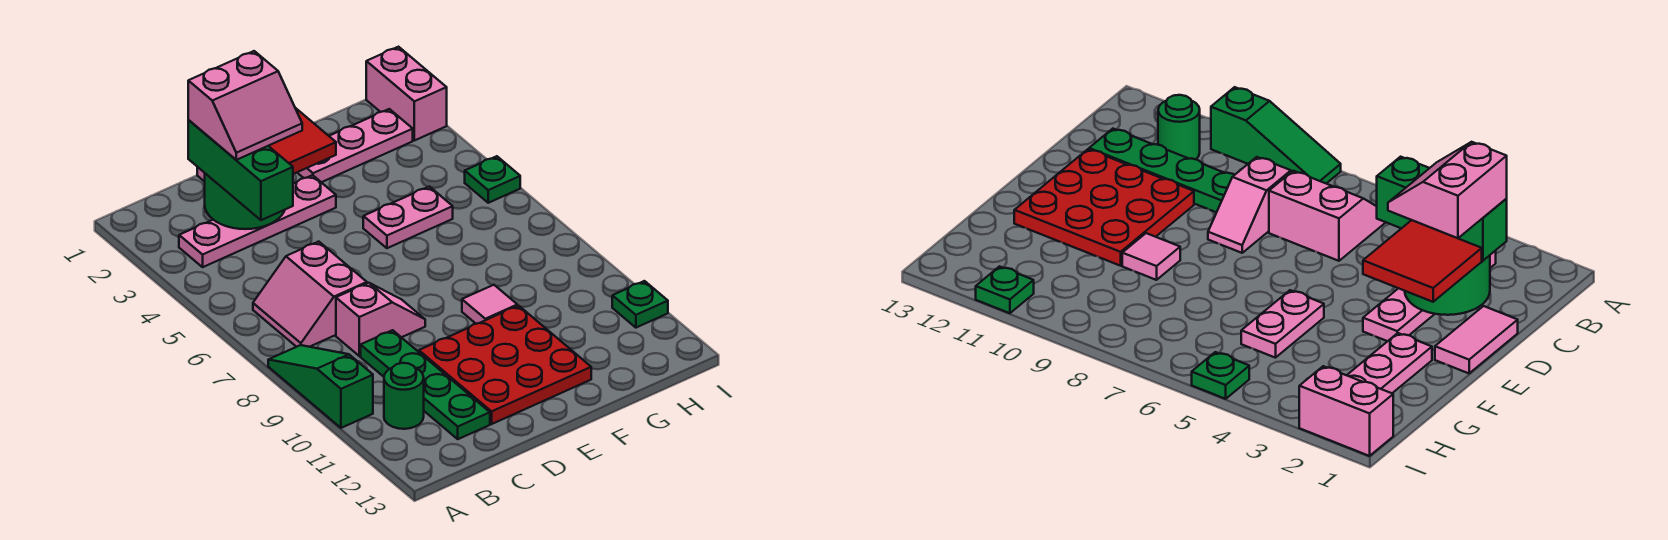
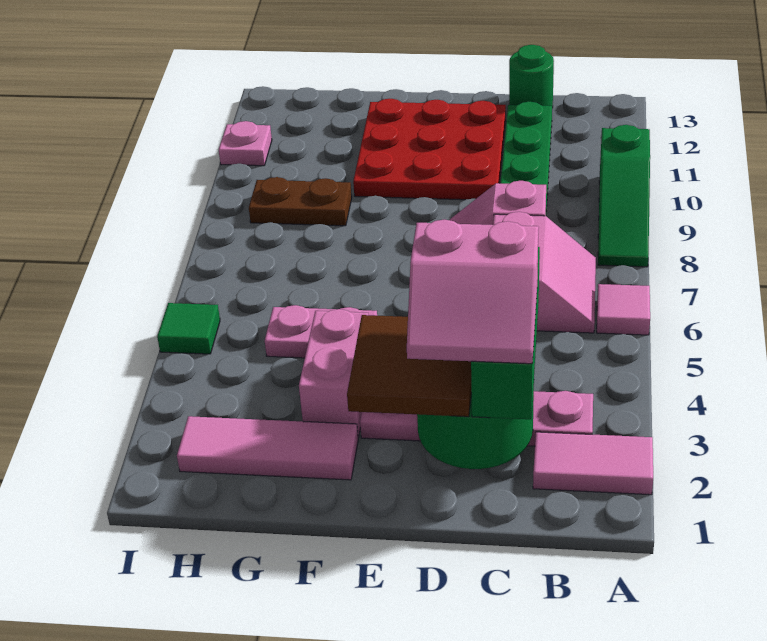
green round brick B11 level 1 -> green round brick C13 level 1
pink slope C2:D3 level 4 top 2 -> pink slope C2:D3 level 4 top 3
pink tile D1:E1 level 1 -> pink tile A2:B2 level 1
red tile D2:E3 level 3 -> brown tile D2:E3 level 3
pink plate F2:H2 level 1 -> pink tile F2:H2 level 1
pink tile F9 level 1 -> pink tile A6 level 1
none -> brown plate G9:H9 level 1
pink brick I1:I2 level 1 -> pink brick F3:F4 level 1
green plate I5 level 1 -> green tile I5 level 1
green plate I11 level 1 -> pink plate I11 level 1

